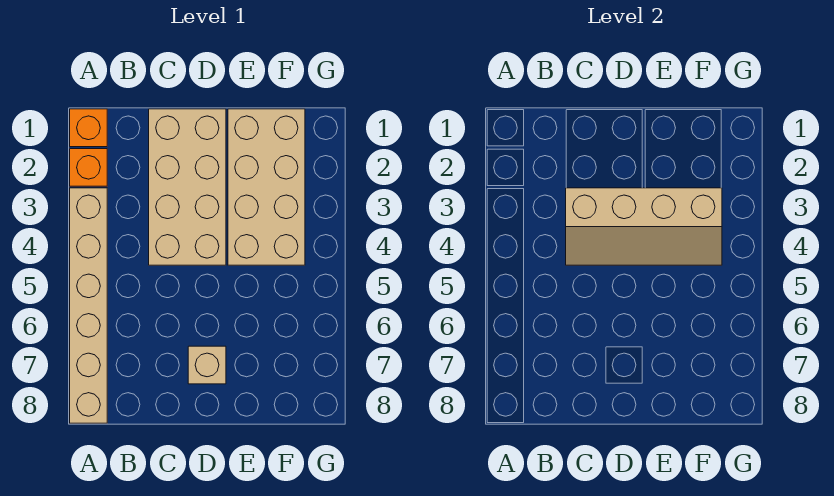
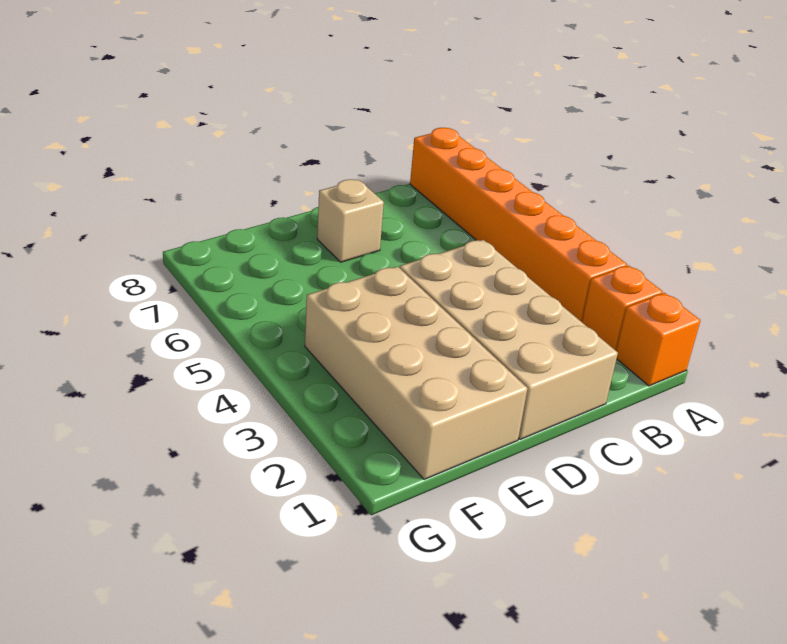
tan brick A3:A8 level 1 -> orange brick A3:A8 level 1
tan slope C3:F4 level 2 top 3 -> none

